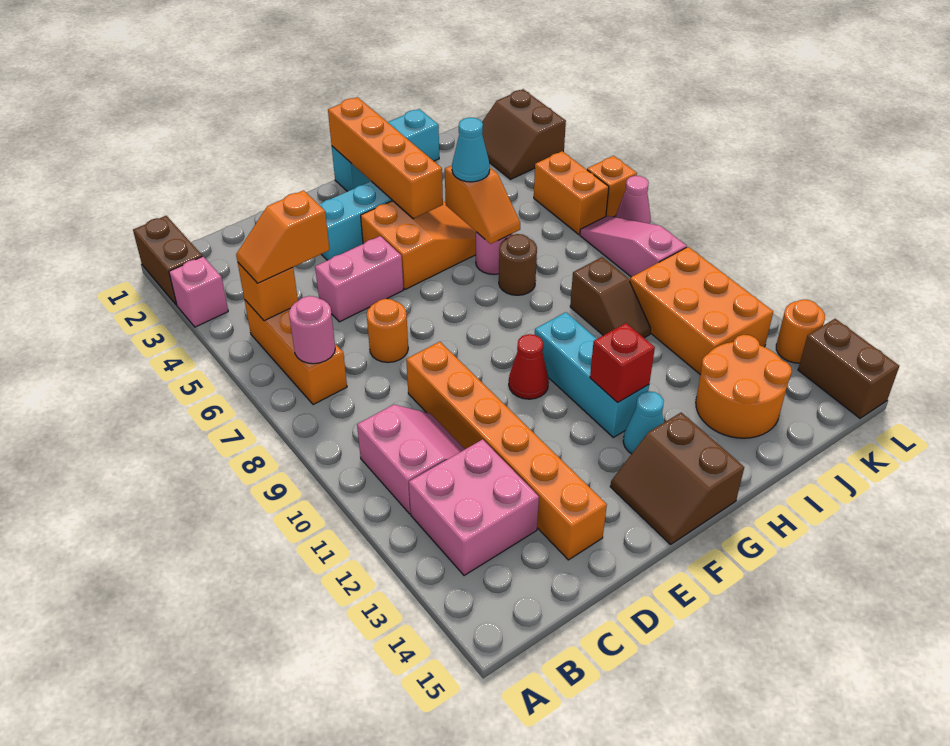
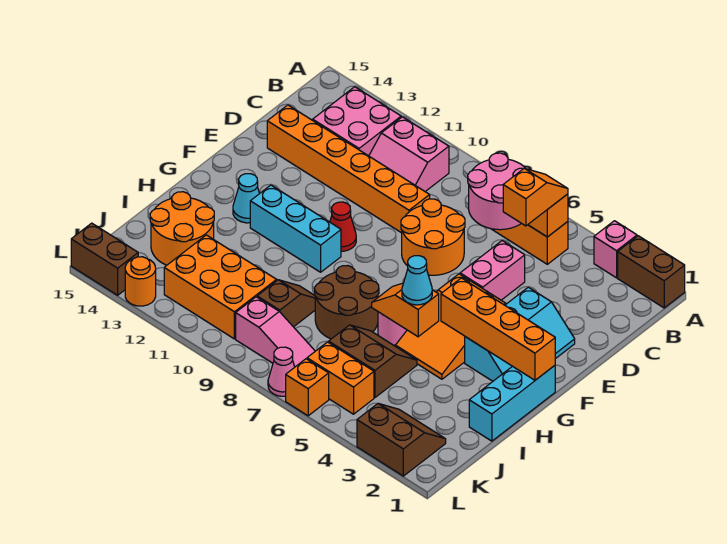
pink round brick B7 level 2 -> pink round brick B6:C7 level 2
orange round brick D7 level 1 -> orange round brick D7:E8 level 1
brown slope F14:G15 level 1 top G -> brown slope I5:J6 level 1 top J
red brick G12 level 2 -> none
brown round brick H7 level 1 -> brown round brick H7:I8 level 1
brown slope I9:I10 level 1 top 9 -> brown slope I9:J9 level 1 top J

